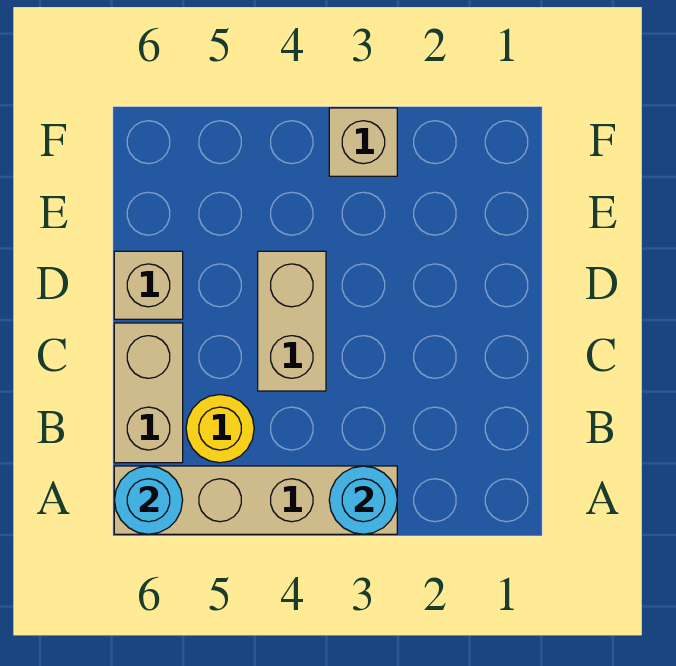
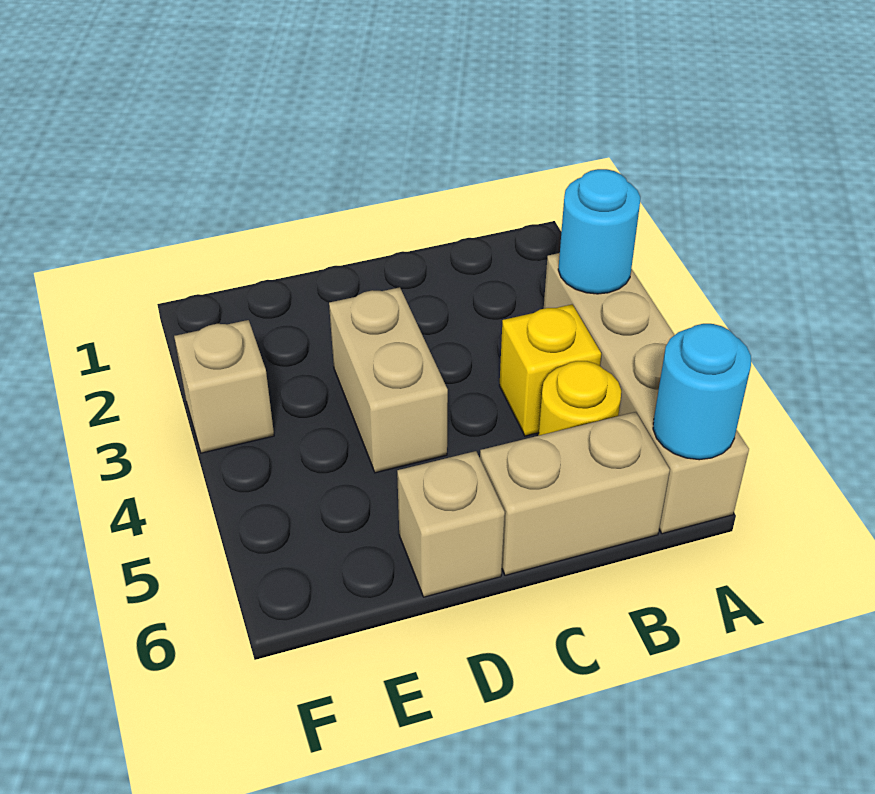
none -> yellow brick B4 level 1
tan brick C4:D4 level 1 -> tan brick D3:D4 level 1

